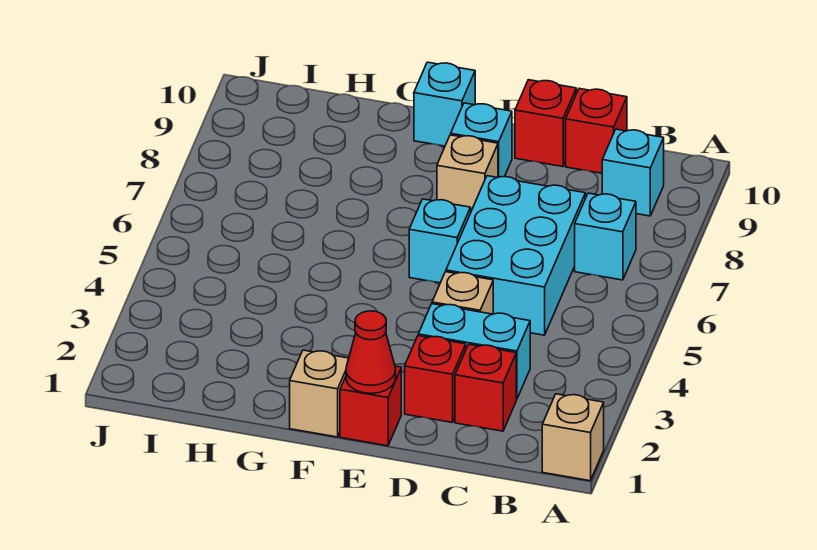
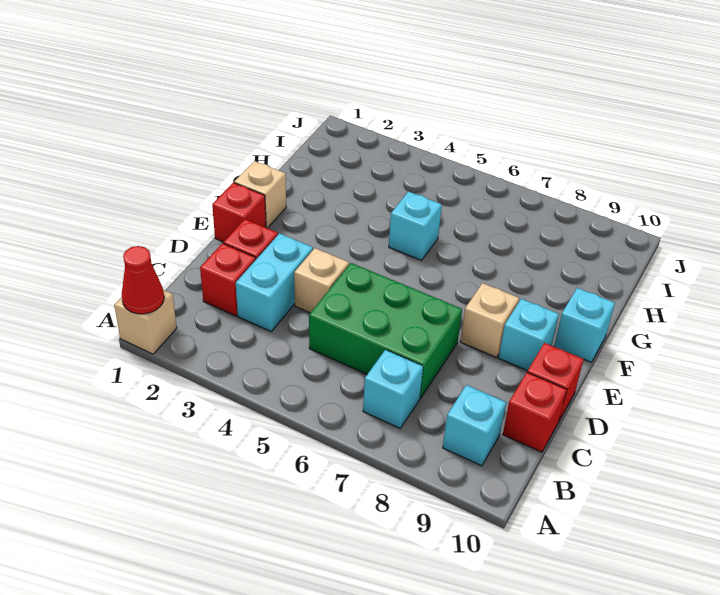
cyan brick C5:D7 level 1 -> green brick C5:D7 level 1
red cone E1 level 2 -> red cone A1 level 2
cyan brick E6 level 1 -> cyan brick G5 level 1

